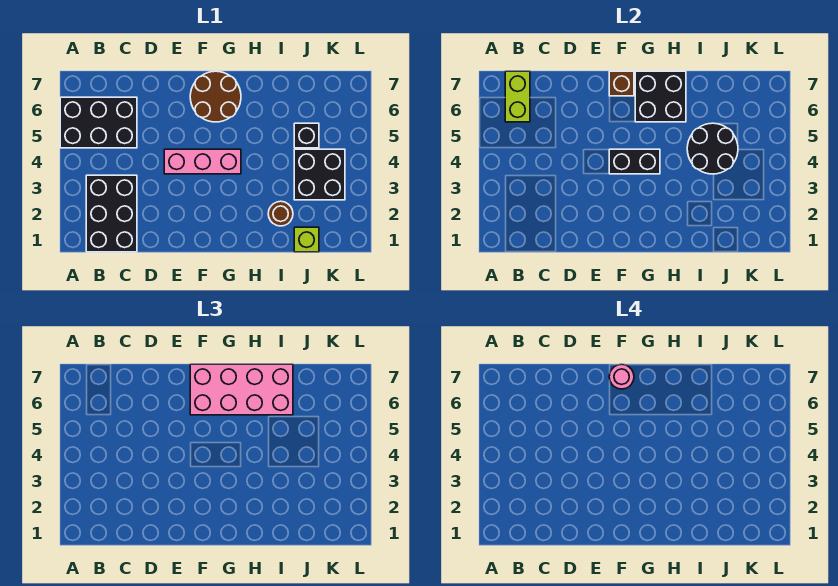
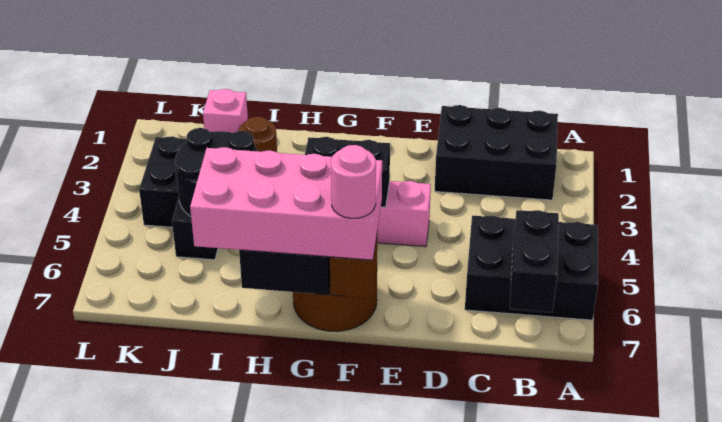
black brick B1:C3 level 1 -> black brick B1:D2 level 1
lime brick B6:B7 level 2 -> black brick B6:B7 level 2
lime brick J1 level 1 -> pink brick J1 level 1

